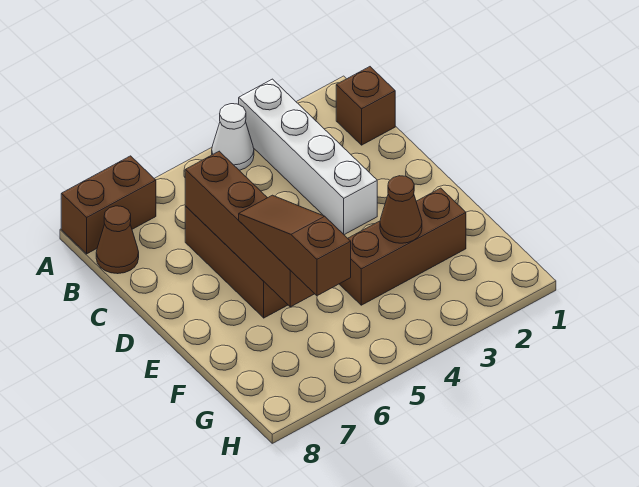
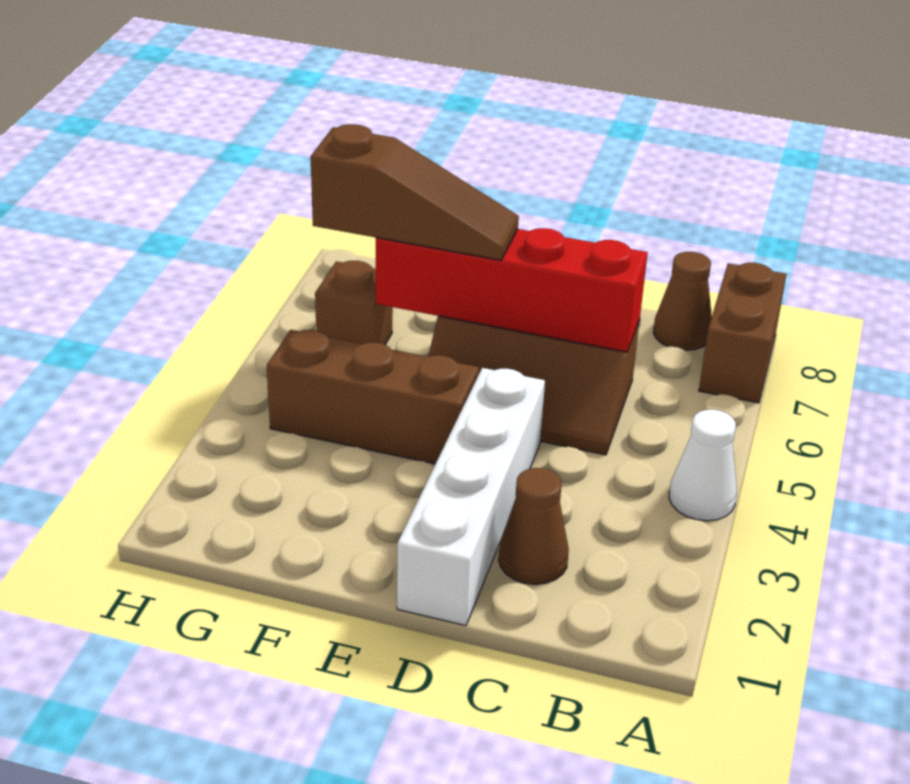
white brick A3:D3 level 1 -> white brick D1:D4 level 1
brown brick B1 level 1 -> brown brick G6 level 1
brown brick C6:F6 level 2 -> red brick C6:F6 level 2
brown brick F2:F4 level 1 -> brown brick E4:G4 level 1
brown cone F3 level 2 -> brown cone C2 level 1

